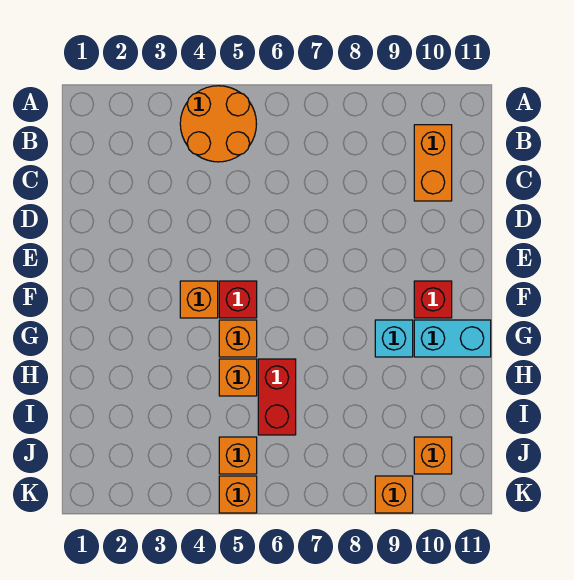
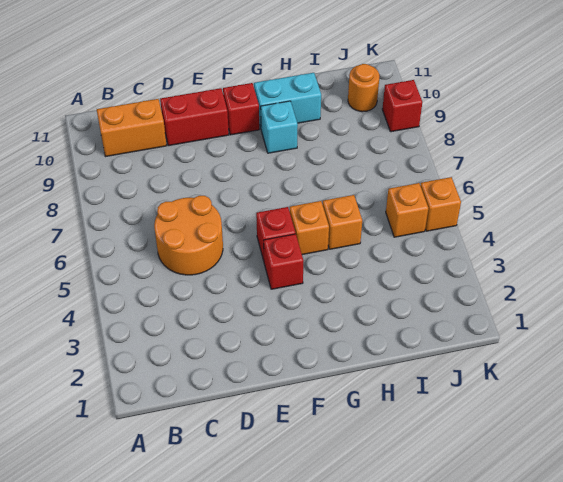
orange round brick A4:B5 level 1 -> orange round brick C5:D6 level 1
orange brick F4 level 1 -> red brick F4 level 1
cyan brick G10:G11 level 1 -> cyan brick G10:H10 level 1
red brick H6:I6 level 1 -> red brick D10:E10 level 1
orange brick J10 level 1 -> orange round brick J10 level 1
orange brick K9 level 1 -> red brick K9 level 1

